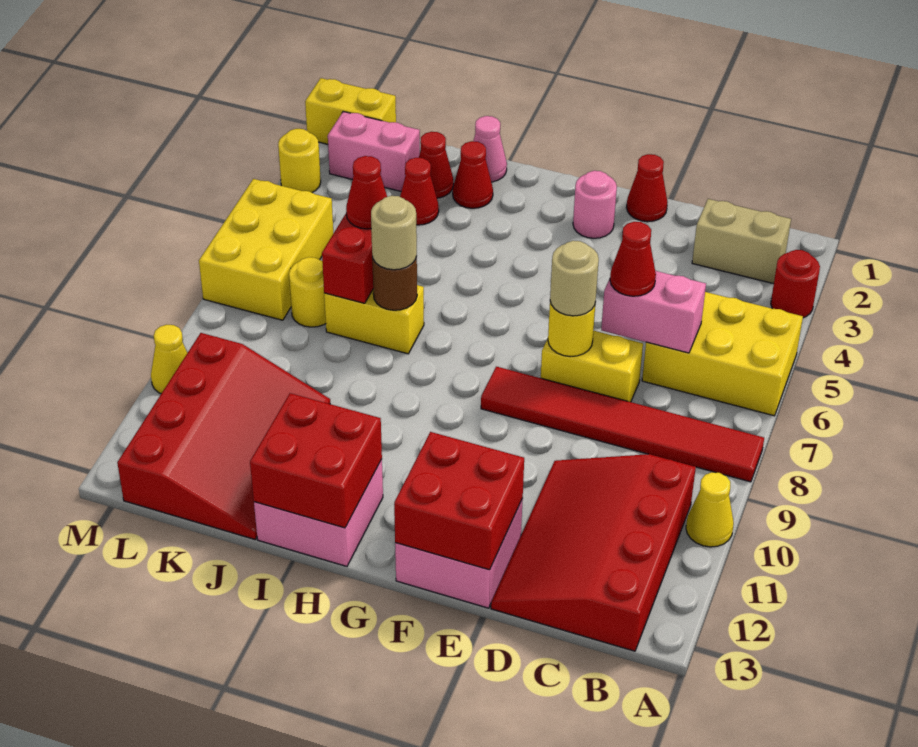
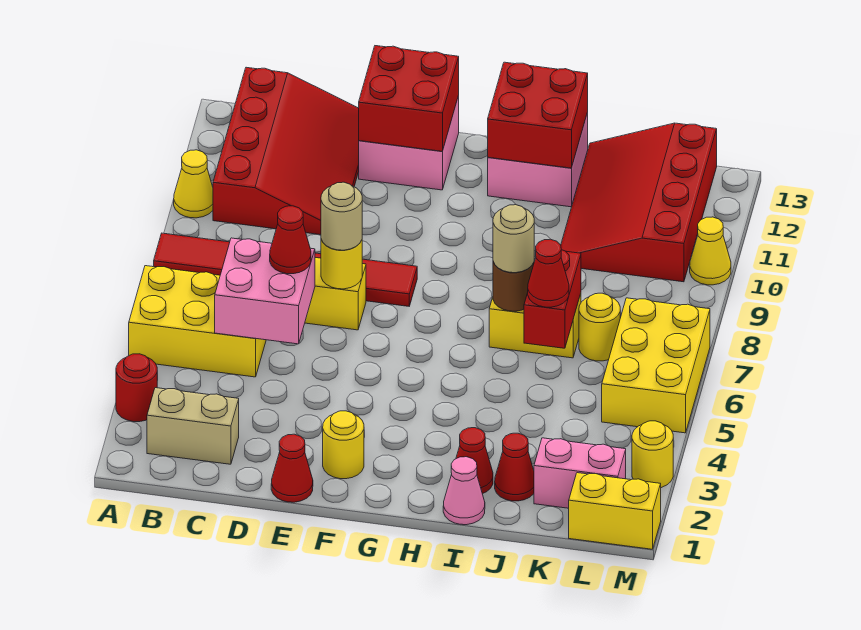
pink brick C6:D6 level 2 -> pink brick C5:D6 level 2
pink round brick F2 level 1 -> yellow round brick F2 level 1
red cone J3 level 1 -> none

